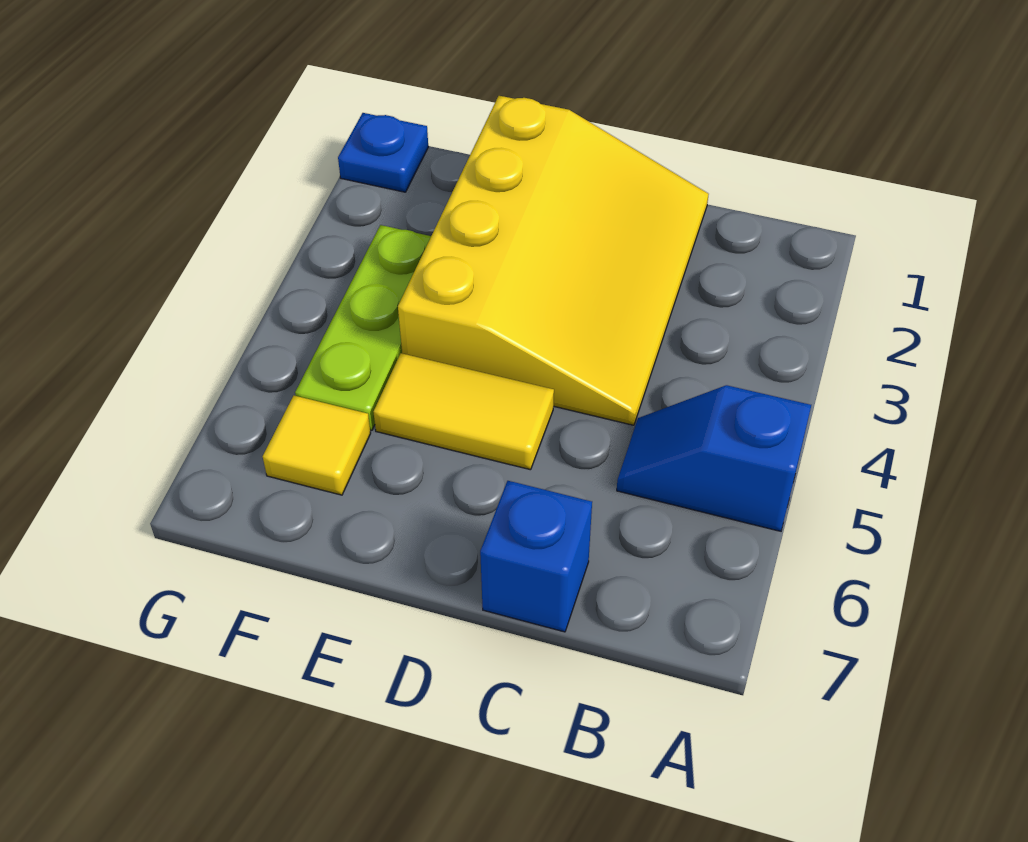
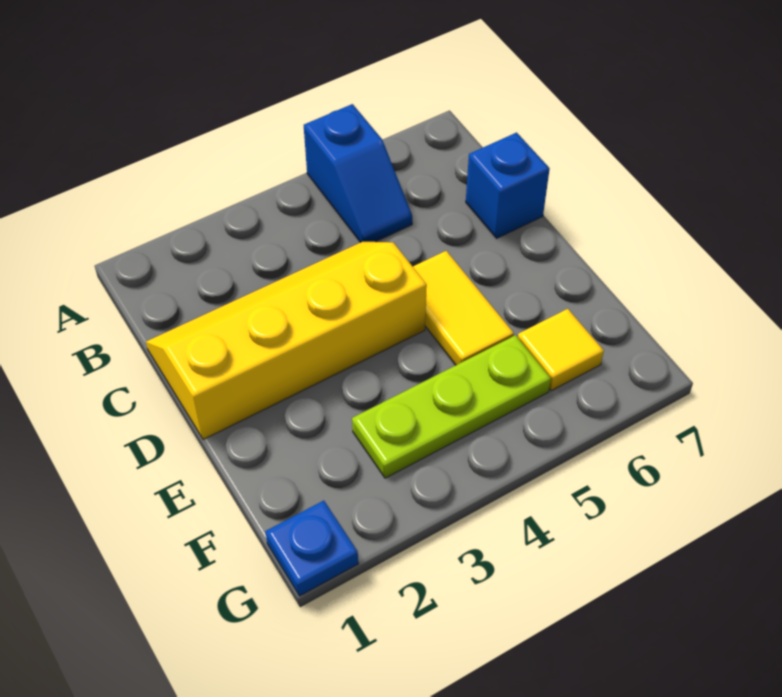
yellow slope C1:E4 level 1 top E -> yellow slope C1:D4 level 1 top D

